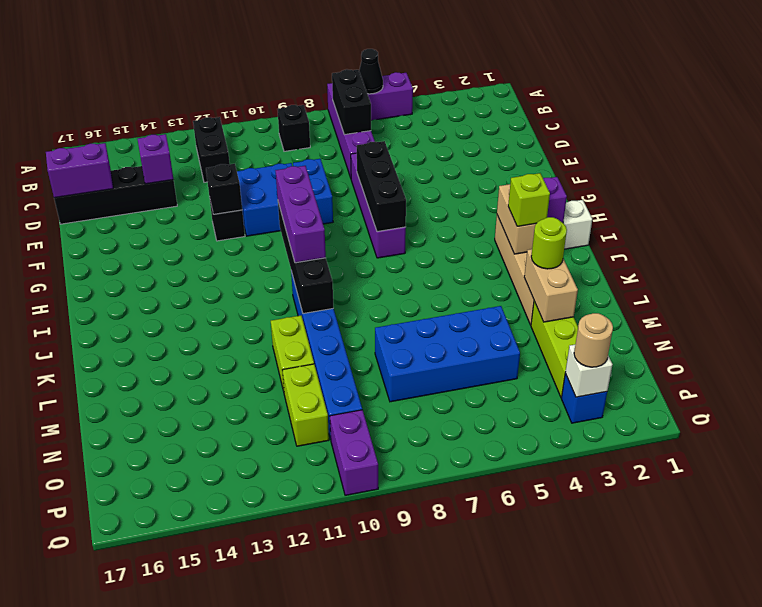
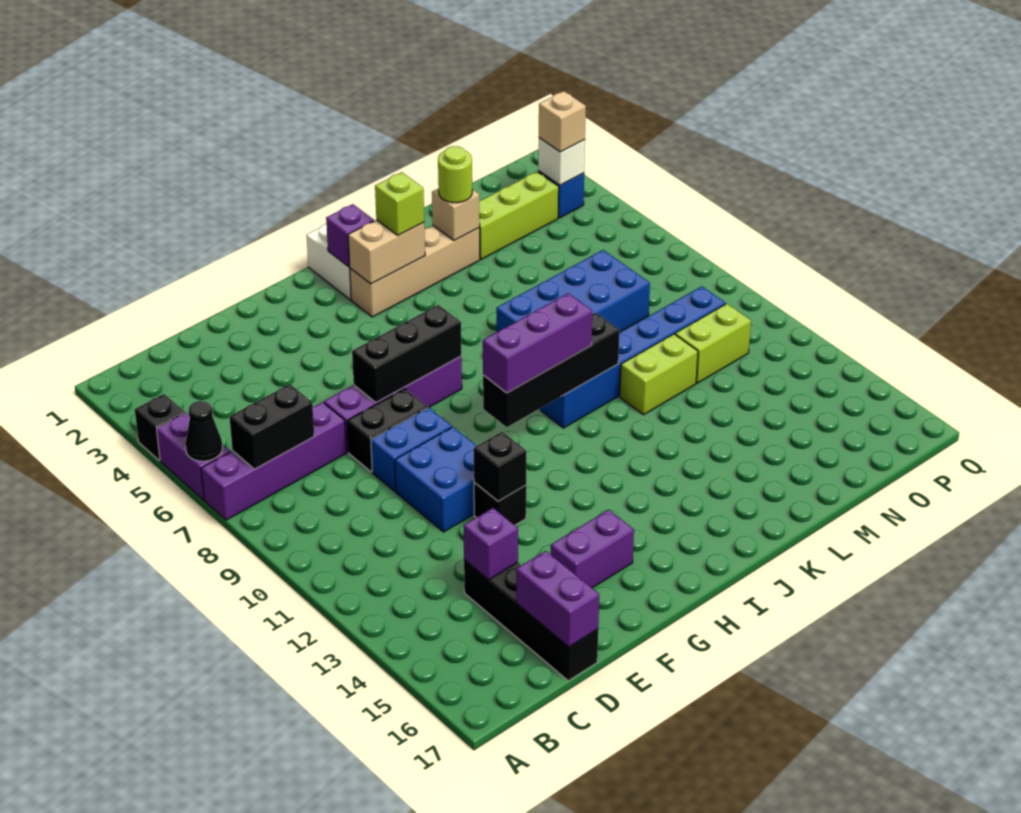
black brick B9 level 1 -> black brick A4 level 1
black brick B12:C12 level 1 -> black brick E8:F8 level 1
tan brick L3:M3 level 2 -> tan brick L3 level 2
blue brick M5:N8 level 1 -> blue brick K7:N8 level 1
tan round brick P3 level 3 -> tan brick P3 level 3
purple brick P10:Q10 level 1 -> purple brick F15:G15 level 1

